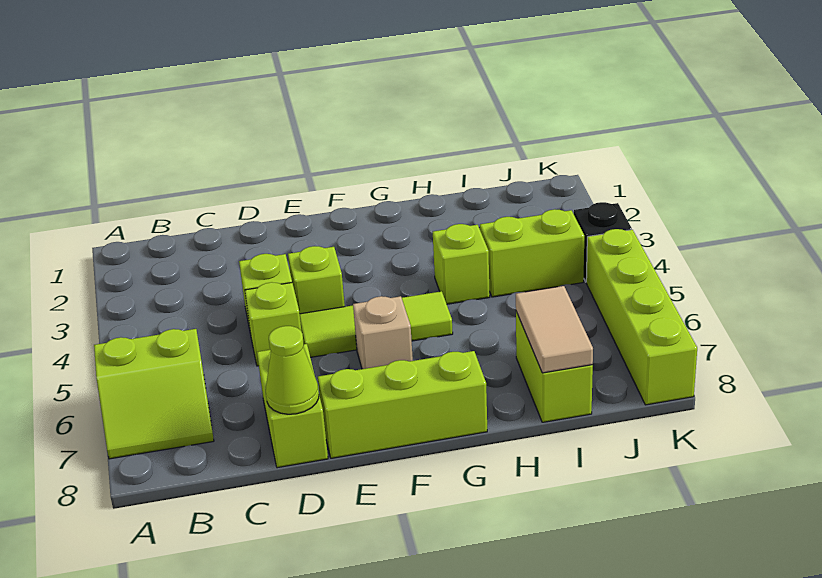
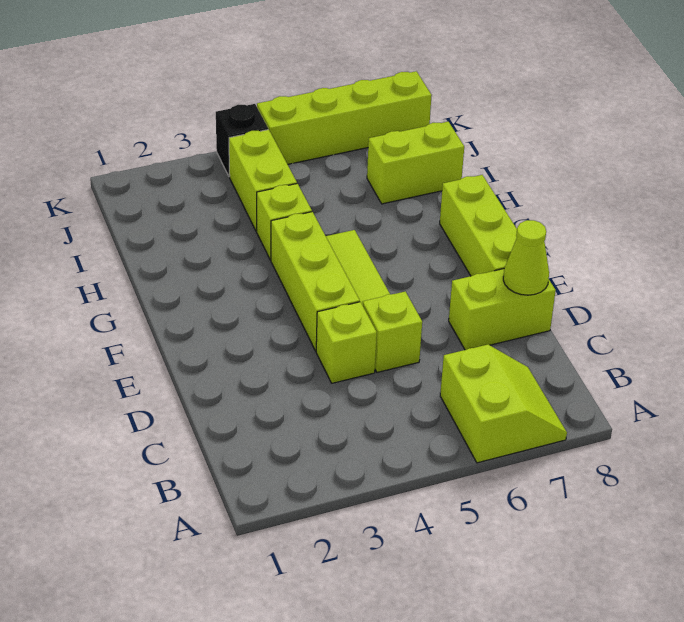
lime brick E4 level 1 -> lime brick E4:G4 level 1
tan brick F6 level 1 -> none
tan tile I7:I8 level 2 -> none

